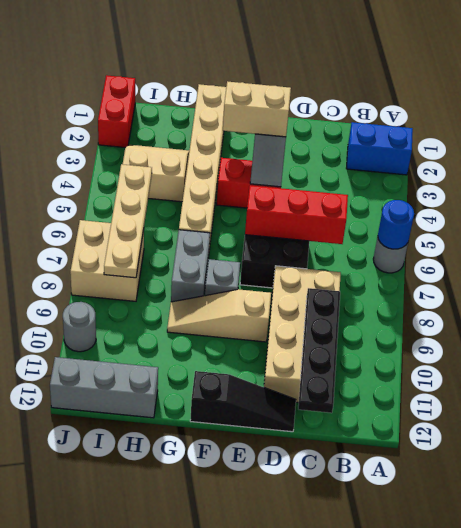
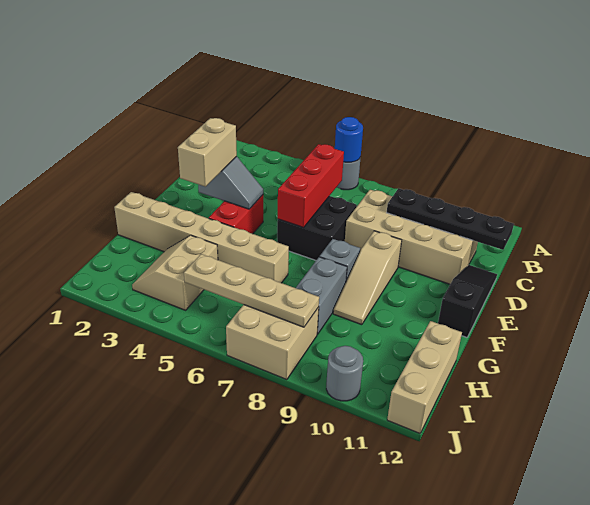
blue brick A2:B2 level 1 -> none
grey brick G7:G8 level 1 -> grey brick G8:H8 level 1
grey brick H12:J12 level 1 -> tan brick H12:J12 level 1
red brick J1:J2 level 1 -> none

